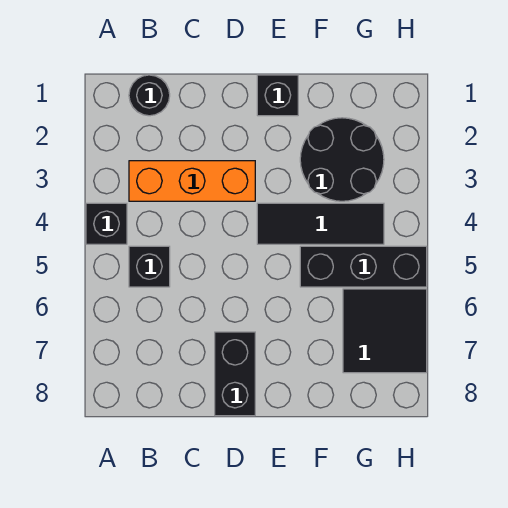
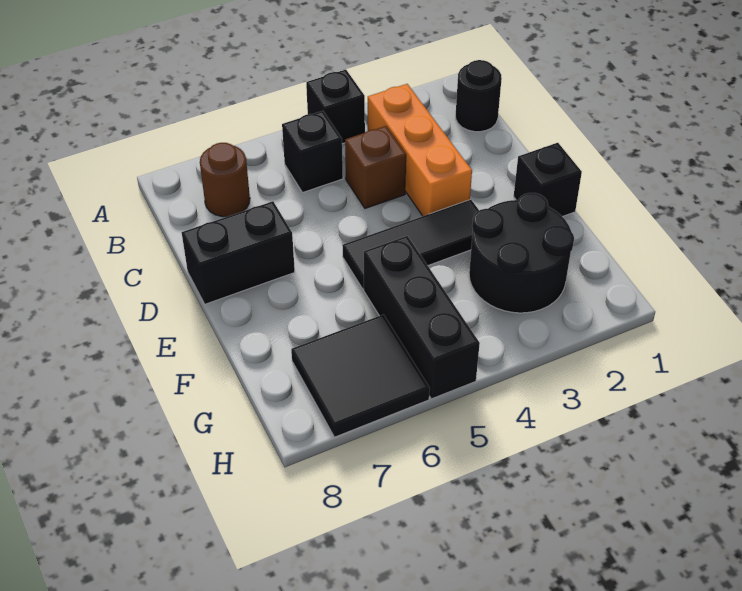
none -> brown round brick B7 level 1
none -> brown brick C4 level 1
black tile E4:G4 level 1 -> black tile E3:E5 level 1

